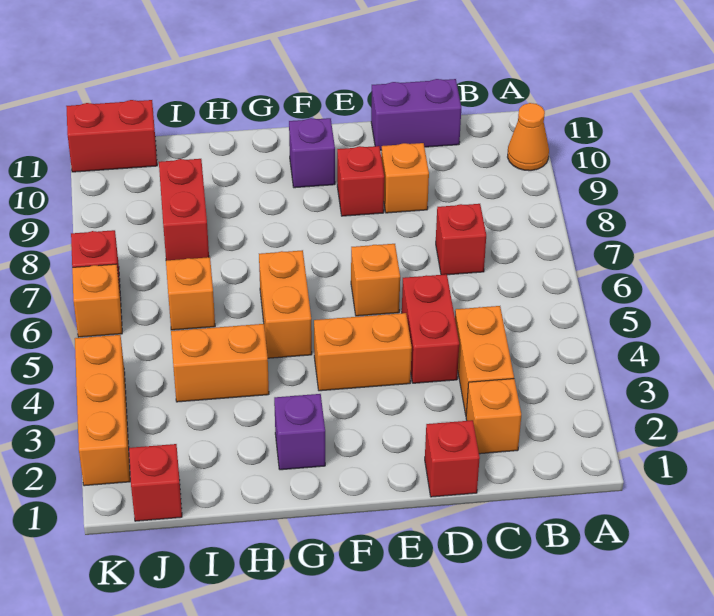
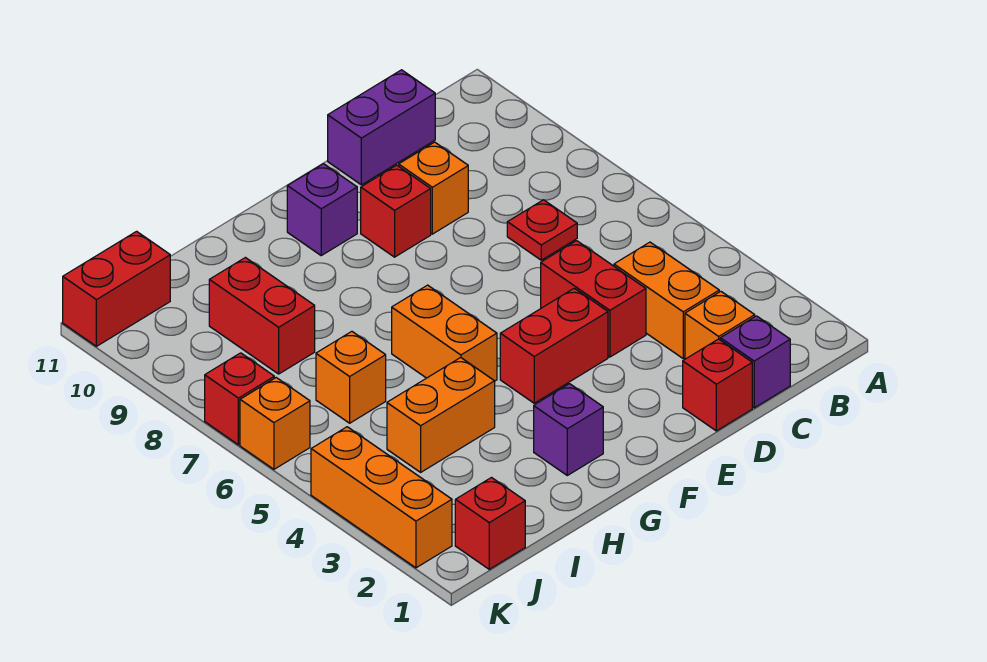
orange cone A10 level 1 -> none
none -> purple brick C1 level 1
red brick C7 level 1 -> red plate C7 level 1
orange brick E4:F4 level 1 -> red brick E4:F4 level 1
orange brick E6 level 1 -> none

